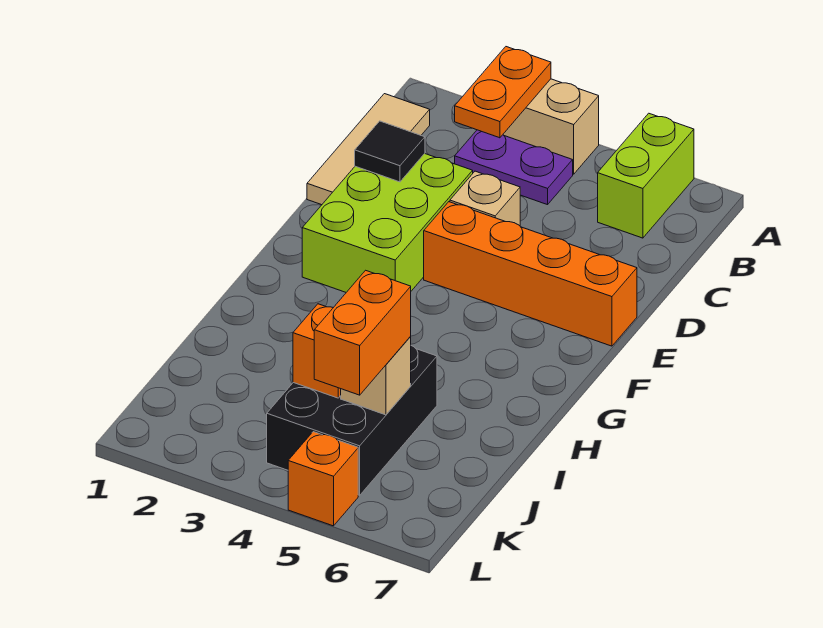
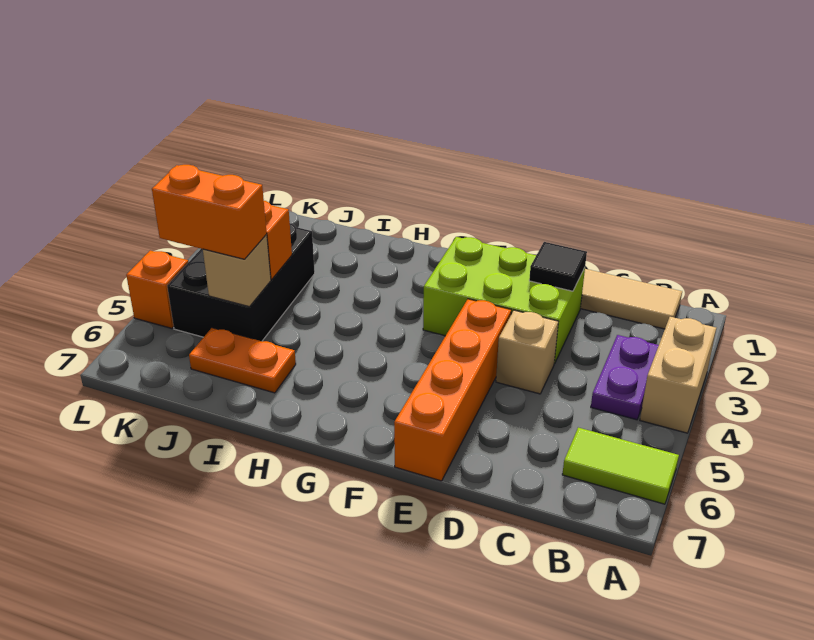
orange plate A3:B3 level 2 -> orange plate I6:J6 level 1
lime brick A6:B6 level 1 -> lime tile A6:B6 level 1
black brick I4:K5 level 1 -> black brick J3:K5 level 1

